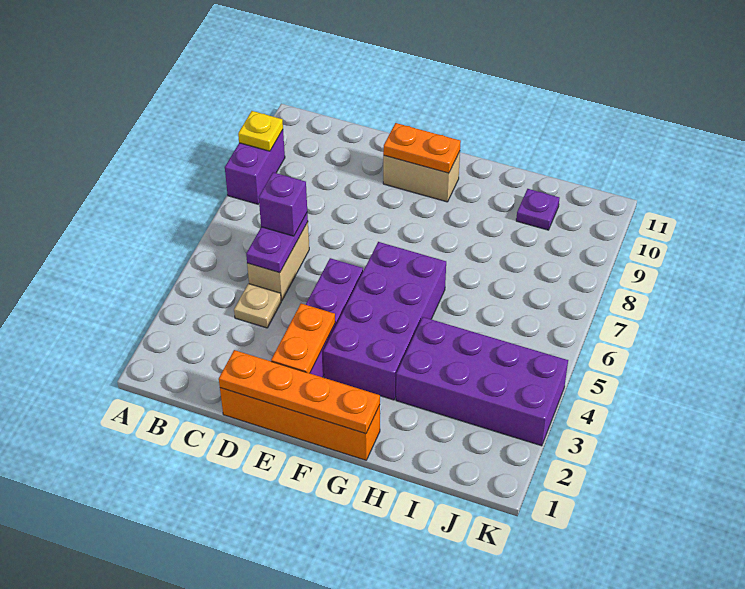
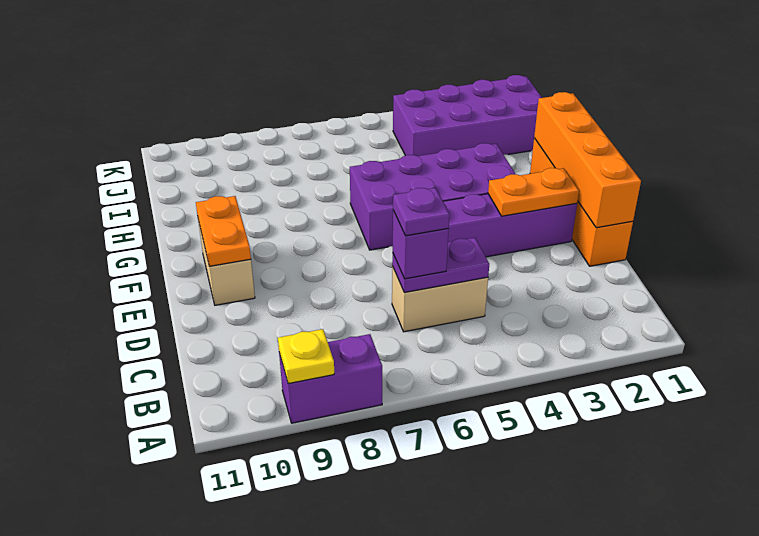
tan plate C4 level 1 -> none
orange plate D1:G1 level 2 -> orange brick D1:G1 level 2
purple brick H3:K4 level 1 -> purple brick I1:J4 level 1
purple plate I10 level 1 -> purple plate C6 level 4

